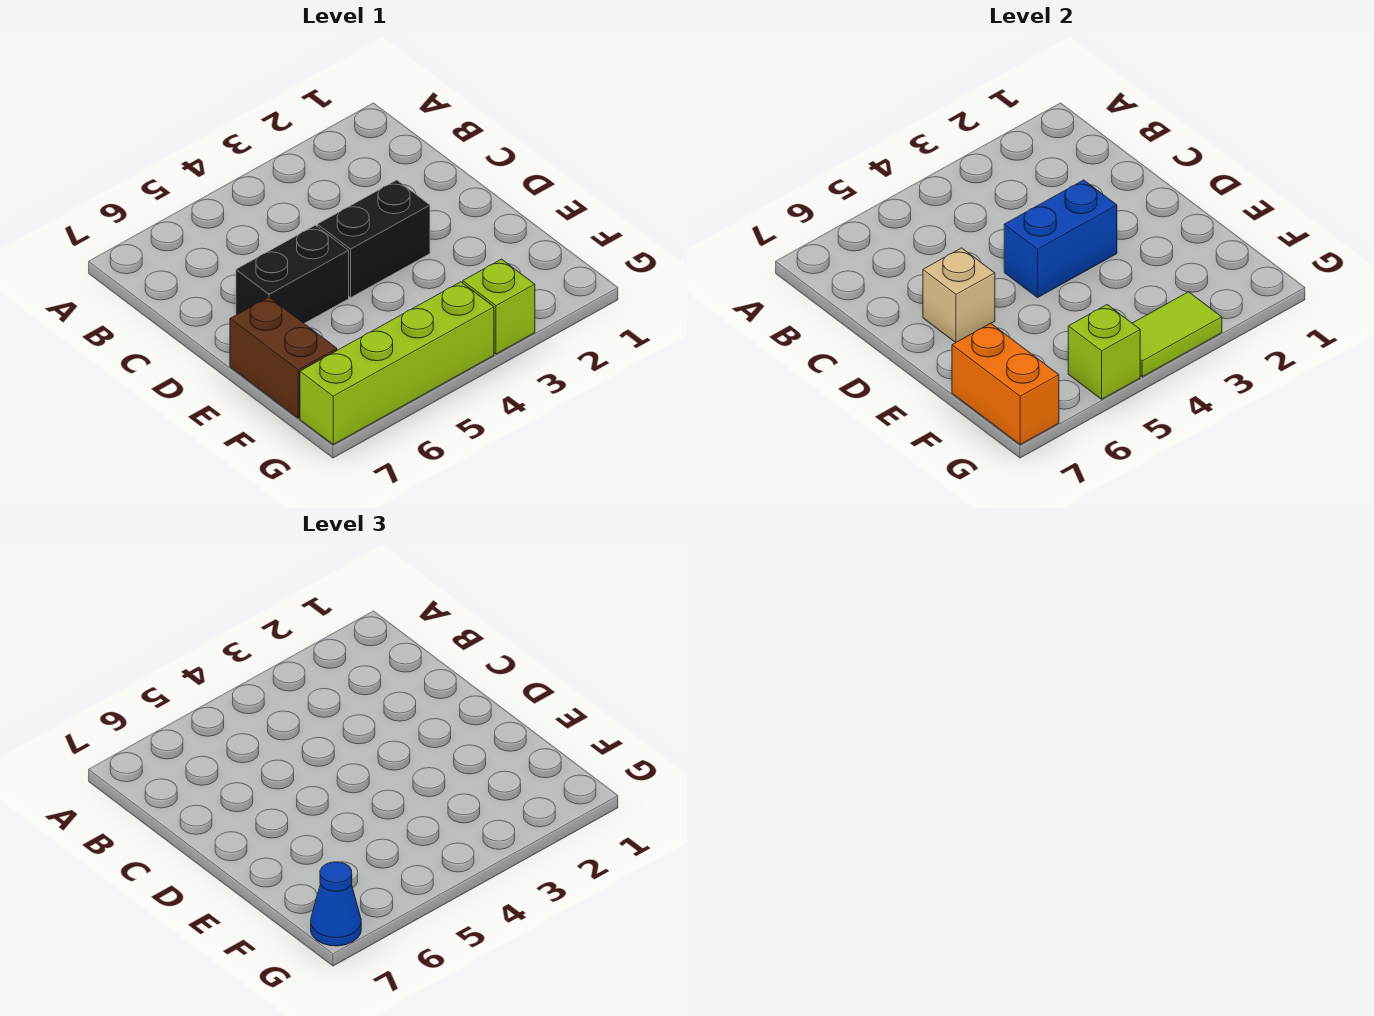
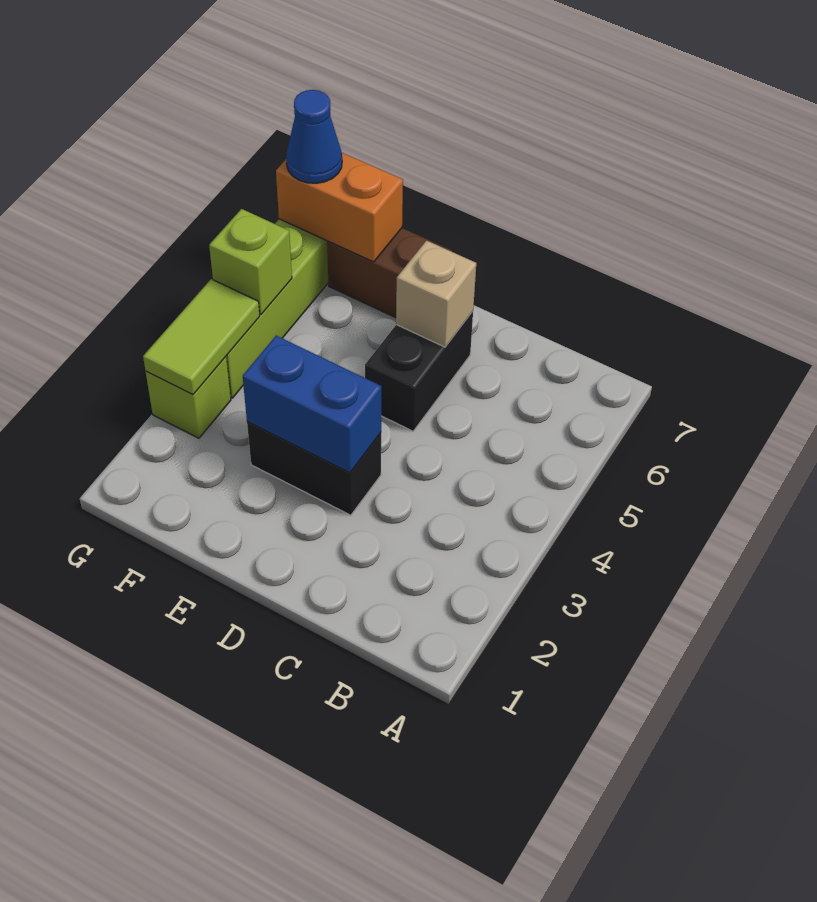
black brick D3:D4 level 1 -> black brick D3:E3 level 1
blue brick D3:D4 level 2 -> blue brick D3:E3 level 2

